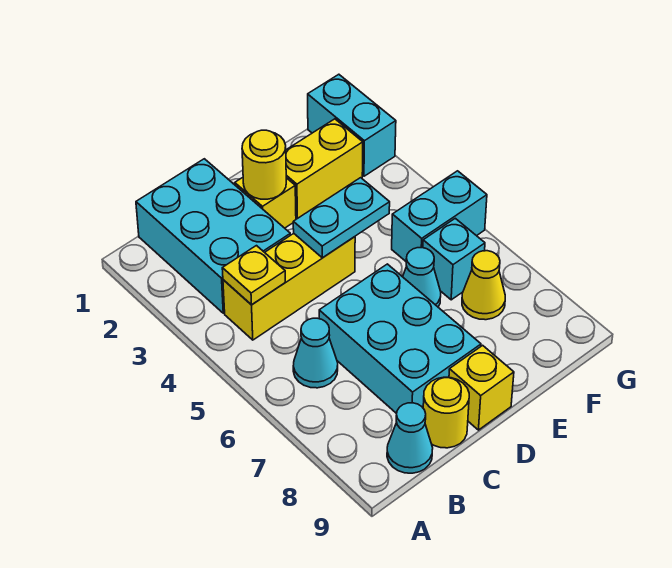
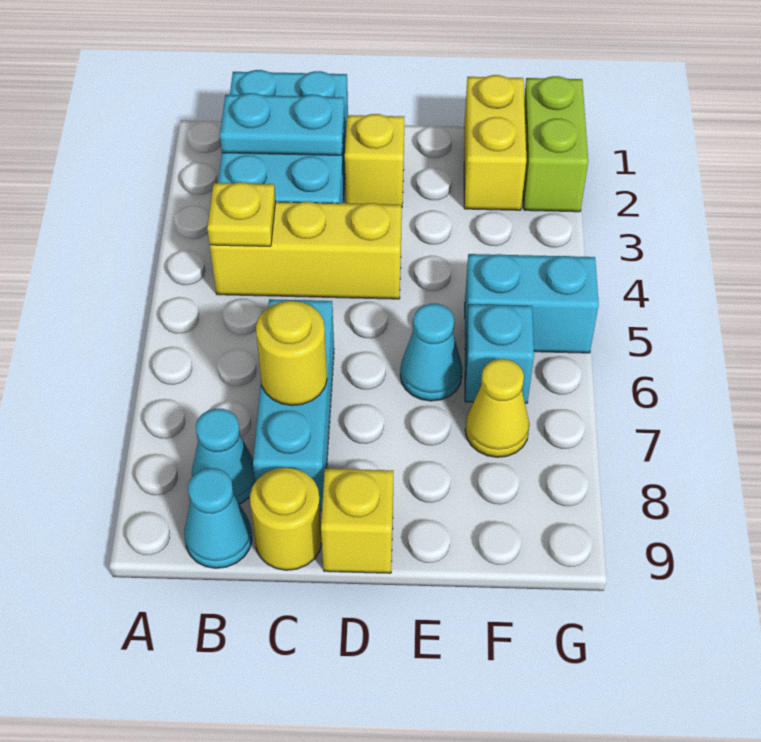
cyan cone B6 level 1 -> cyan cone B8 level 1
cyan brick C6:D8 level 1 -> cyan brick C6:C8 level 1
yellow round brick D2 level 2 -> yellow round brick C7 level 2
cyan plate D4:E4 level 2 -> cyan plate B2:C2 level 2
yellow brick E2:F2 level 1 -> yellow brick F1:F2 level 1
cyan brick G1:G2 level 1 -> lime brick G1:G2 level 1

